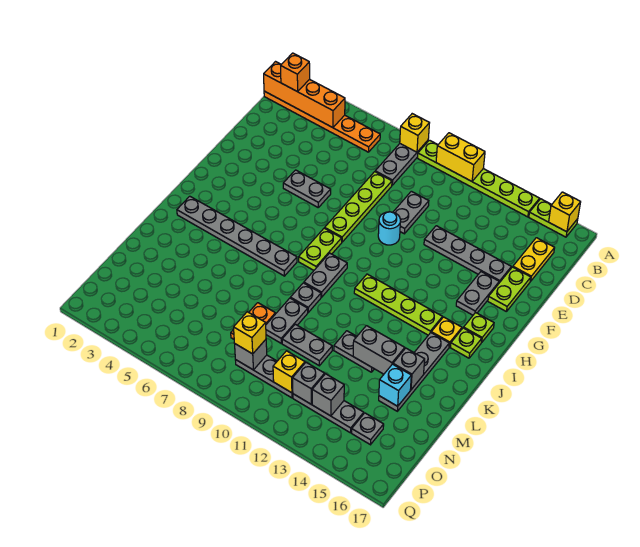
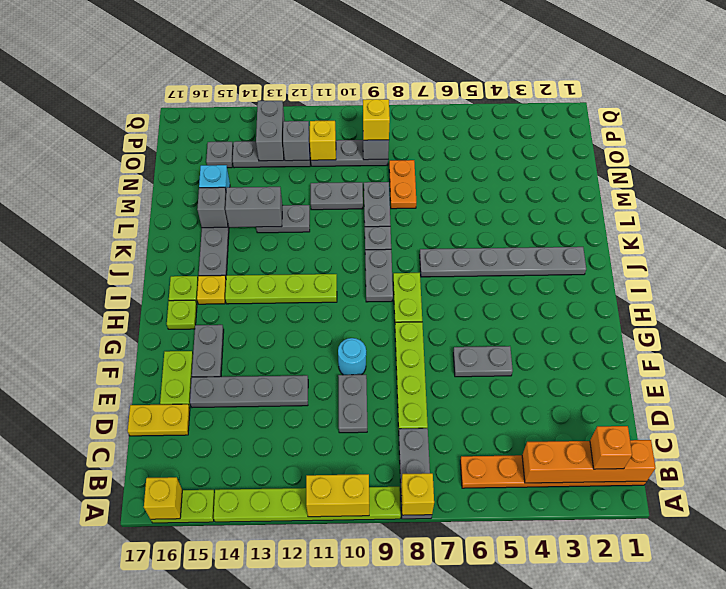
yellow plate C16:D16 level 1 -> yellow plate D16:D17 level 1
grey brick O13 level 2 -> grey brick O13:P13 level 2

